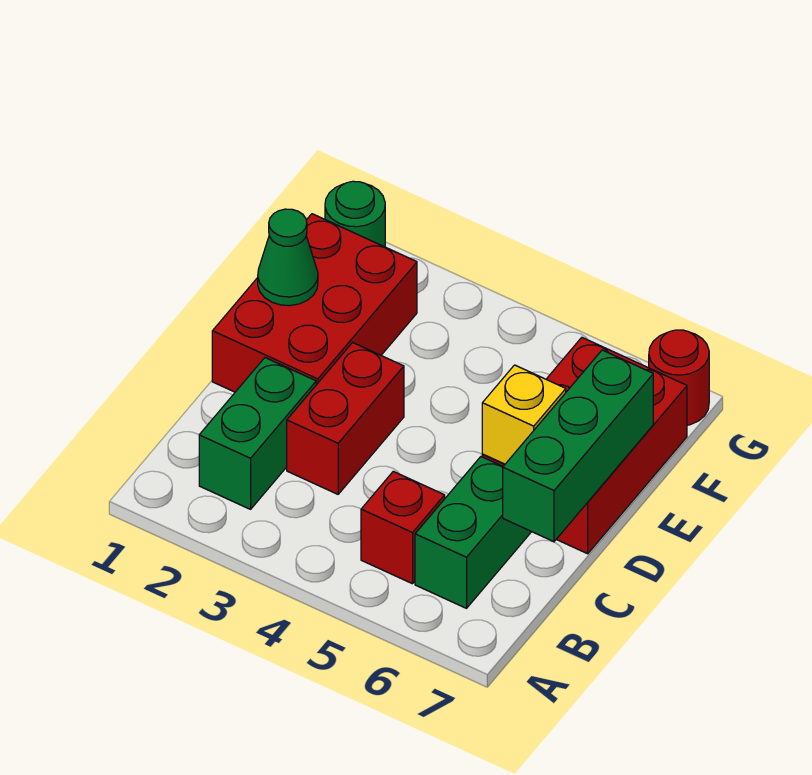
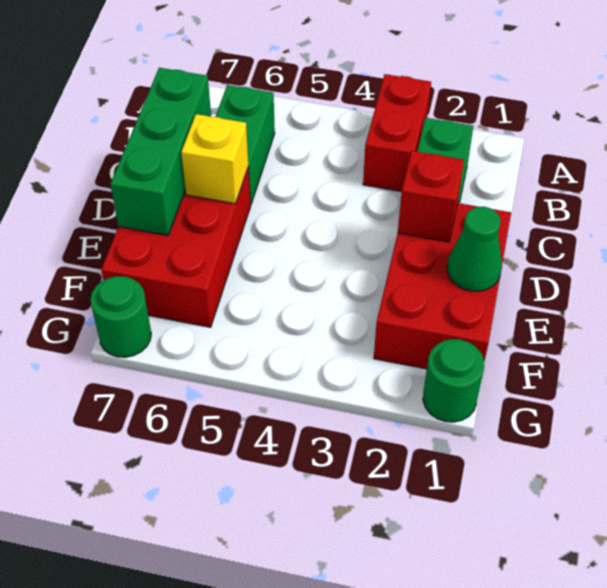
red brick B5 level 1 -> red brick D2 level 2
red brick C3:D3 level 1 -> red brick A3:B3 level 1
red round brick G7 level 1 -> green round brick G7 level 1

